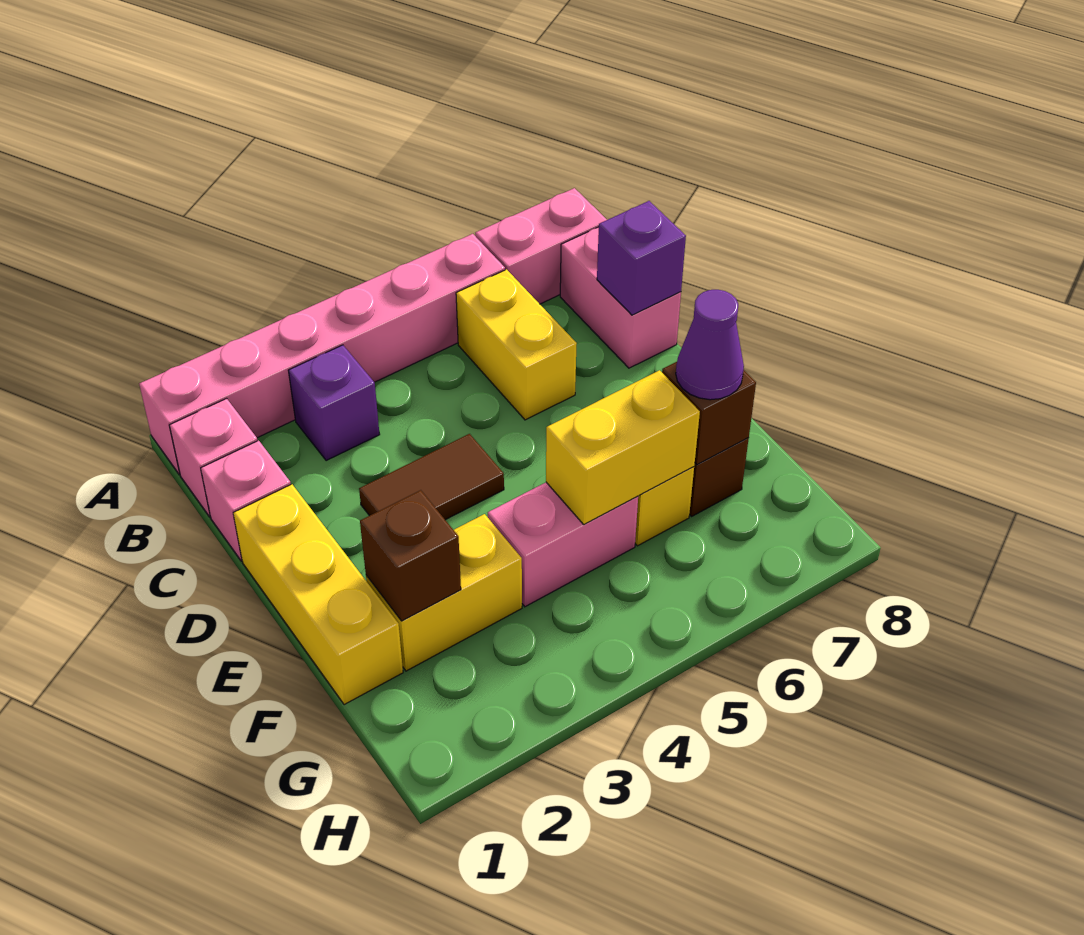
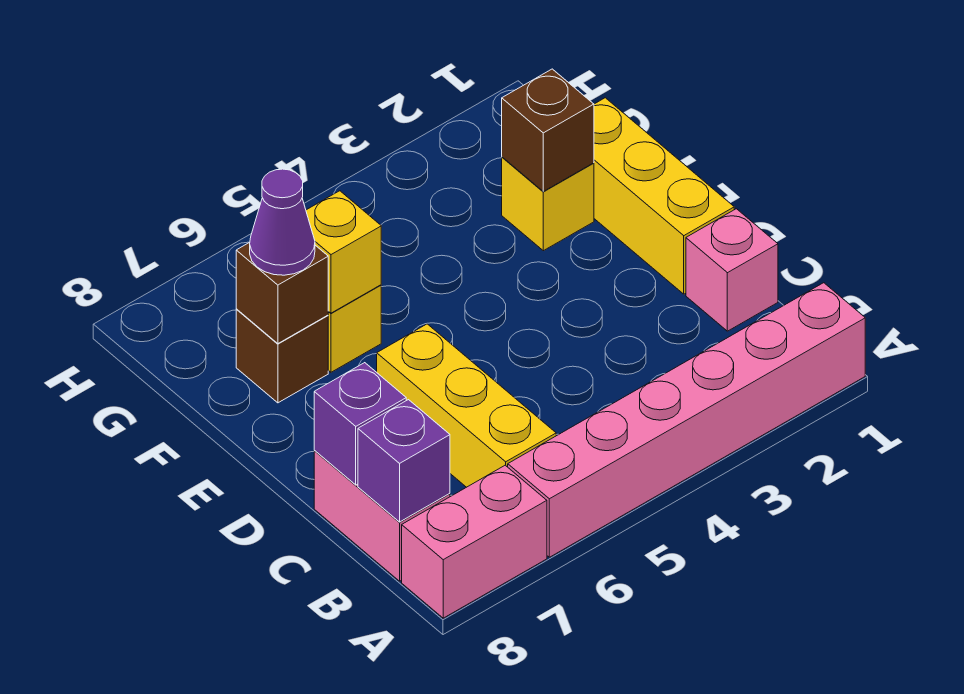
pink brick B1 level 1 -> none
purple brick B3 level 1 -> purple brick B8 level 2
yellow brick B6:C6 level 1 -> yellow brick B6:D6 level 1
brown tile D3:D4 level 1 -> none
yellow brick F2:F3 level 1 -> yellow brick F2 level 1
pink brick F4:F5 level 1 -> none
yellow brick F5:F6 level 2 -> yellow brick F6 level 2

